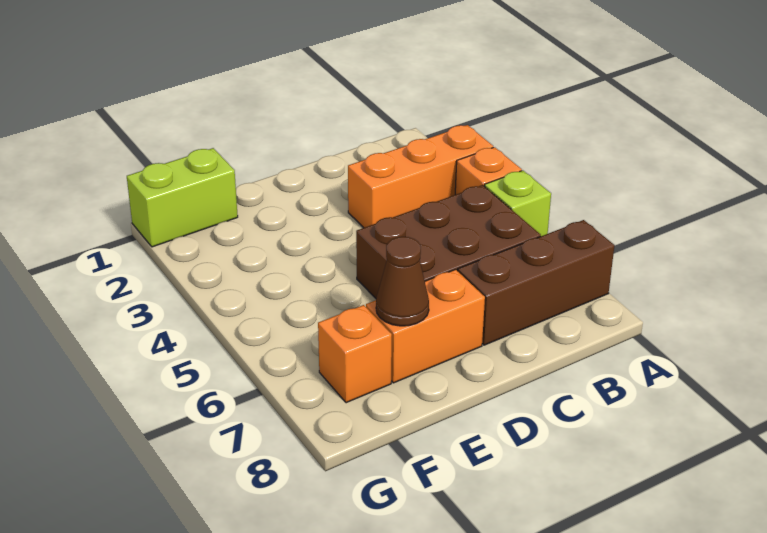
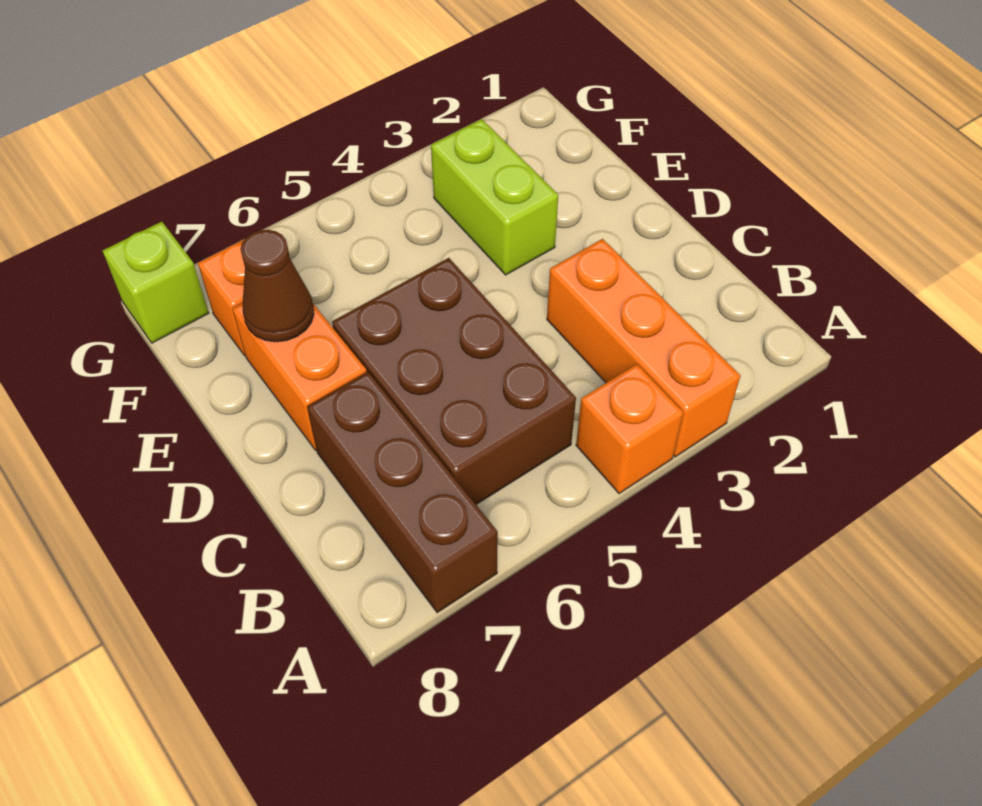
lime brick A5 level 1 -> lime brick G8 level 1
lime brick F1:G1 level 1 -> lime brick E3:F3 level 1

